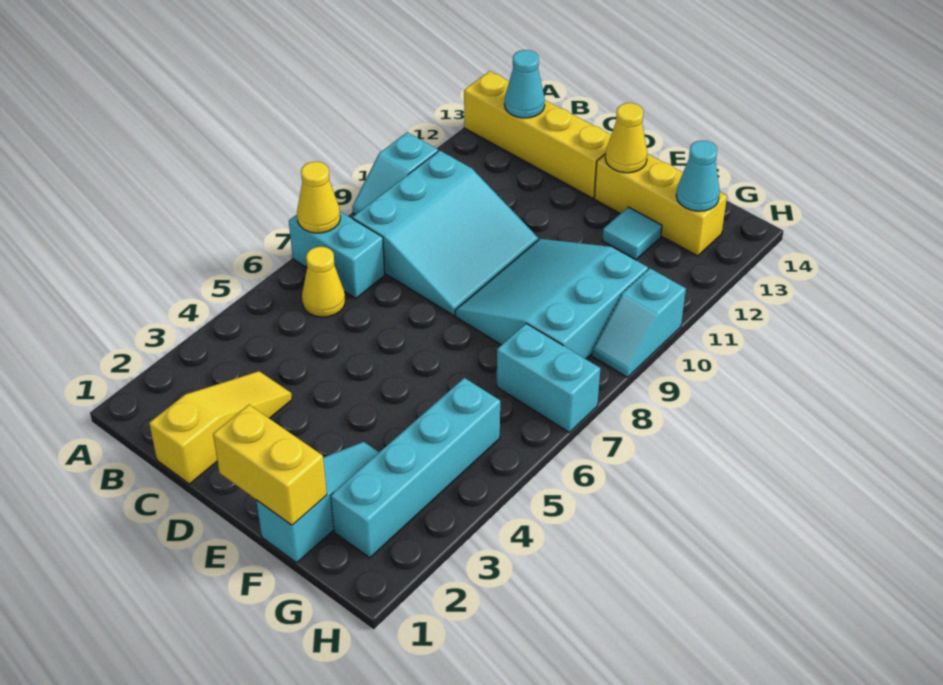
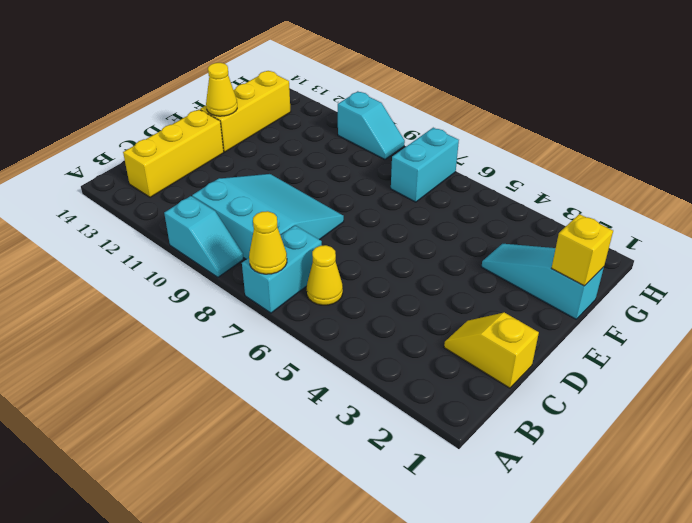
yellow brick A13:D13 level 1 -> yellow brick B13:D13 level 1
cyan cone B13 level 2 -> none
yellow slope C1:C3 level 1 top 1 -> yellow slope C1:C2 level 1 top 1
yellow brick E1:F1 level 2 -> yellow brick F1 level 2
cyan slope E8:G10 level 1 top G -> none
cyan tile F12 level 1 -> none
cyan brick G2:G5 level 1 -> none
cyan cone G13 level 2 -> none

